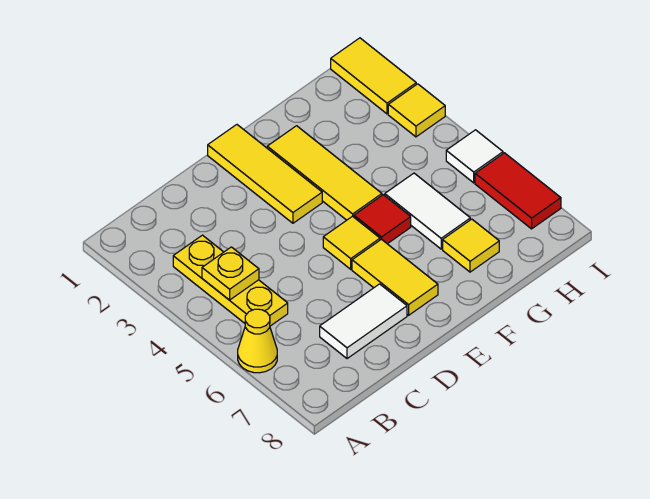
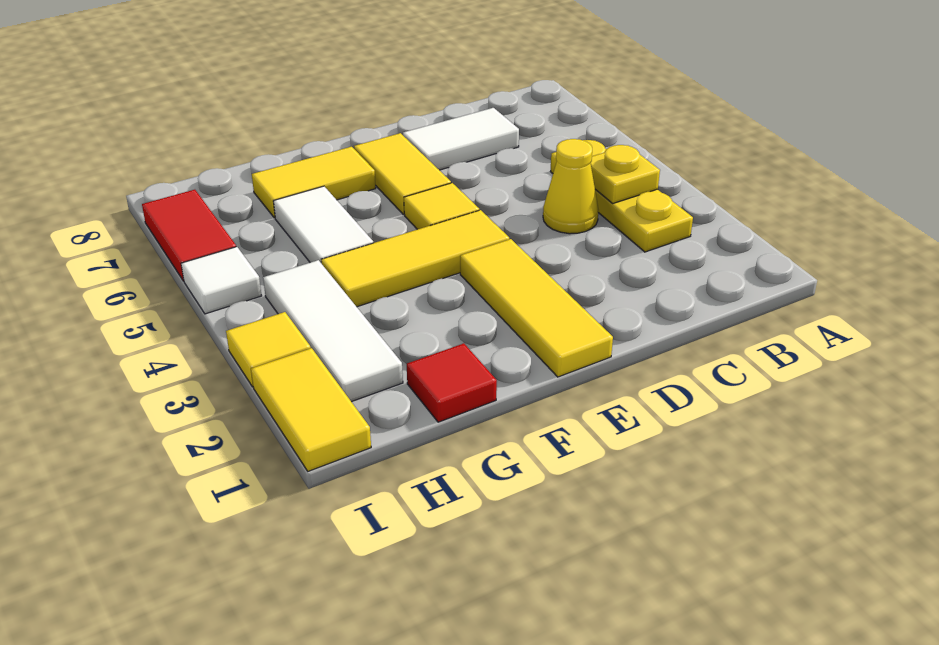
yellow cone A6 level 1 -> yellow cone C4 level 1
yellow tile F2:F4 level 1 -> yellow tile E4:G4 level 1
red tile F5 level 1 -> red tile G1 level 1
yellow tile G7 level 1 -> yellow tile F7:G7 level 1
none -> white tile H2:H4 level 1

